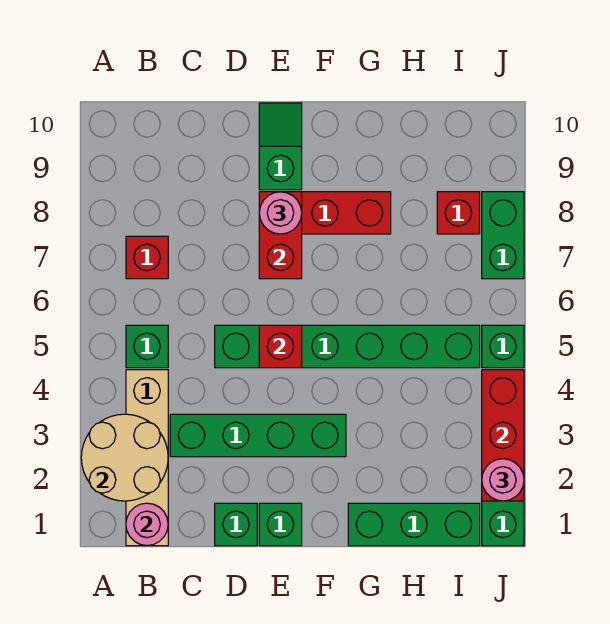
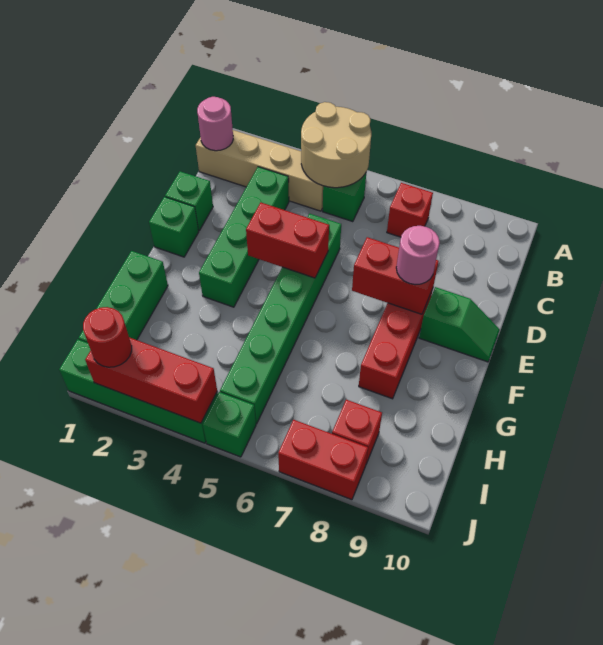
tan round brick A2:B3 level 2 -> tan round brick A4:B5 level 2
red brick E5 level 2 -> red brick E4:E5 level 2
pink round brick J2 level 3 -> red round brick J2 level 3
green brick J7:J8 level 1 -> red brick J7:J8 level 1

